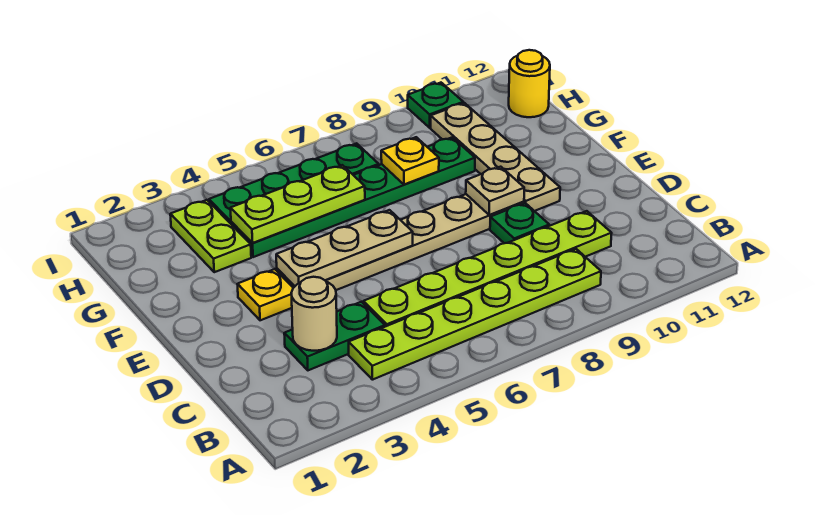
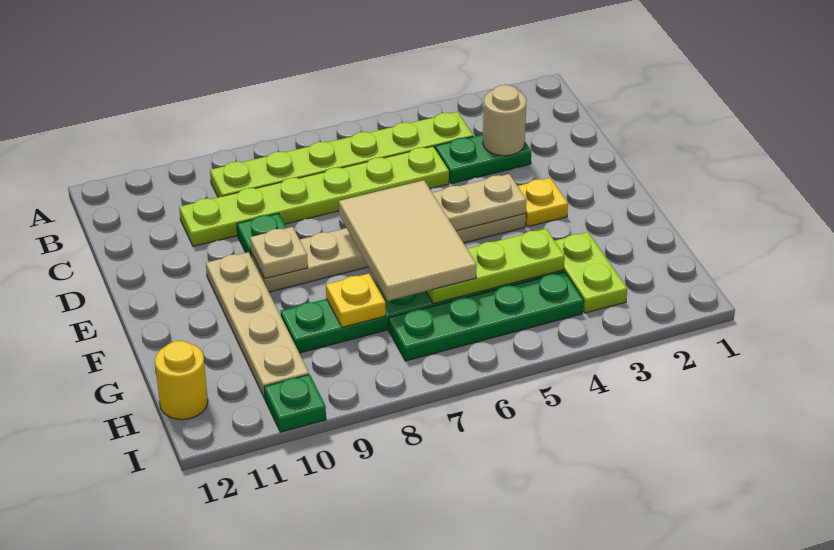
none -> tan tile E6:G7 level 3

